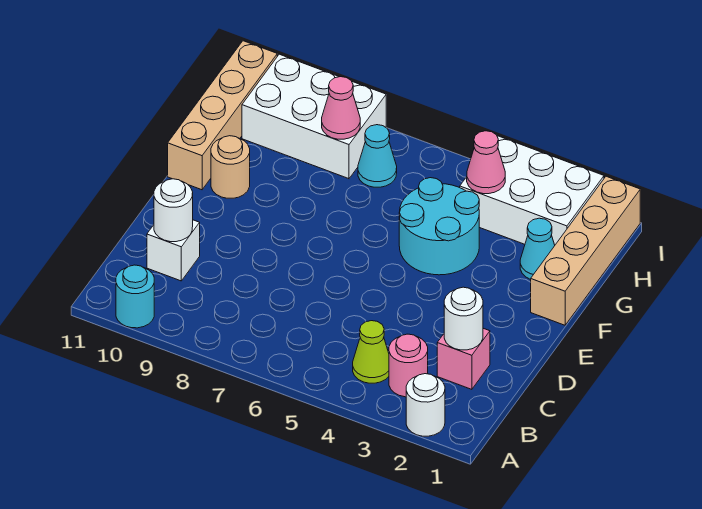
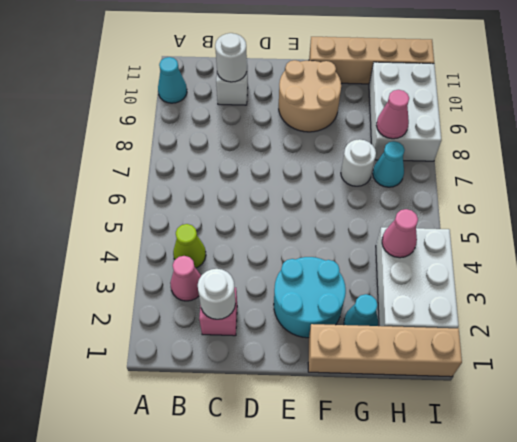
white round brick A2 level 1 -> white round brick G7 level 1
cyan round brick A10 level 1 -> cyan cone A10 level 1
pink round brick B3 level 1 -> pink cone B3 level 1
cyan round brick F4:G5 level 1 -> cyan round brick E2:F3 level 1
tan round brick F10 level 1 -> tan round brick E9:F10 level 1

